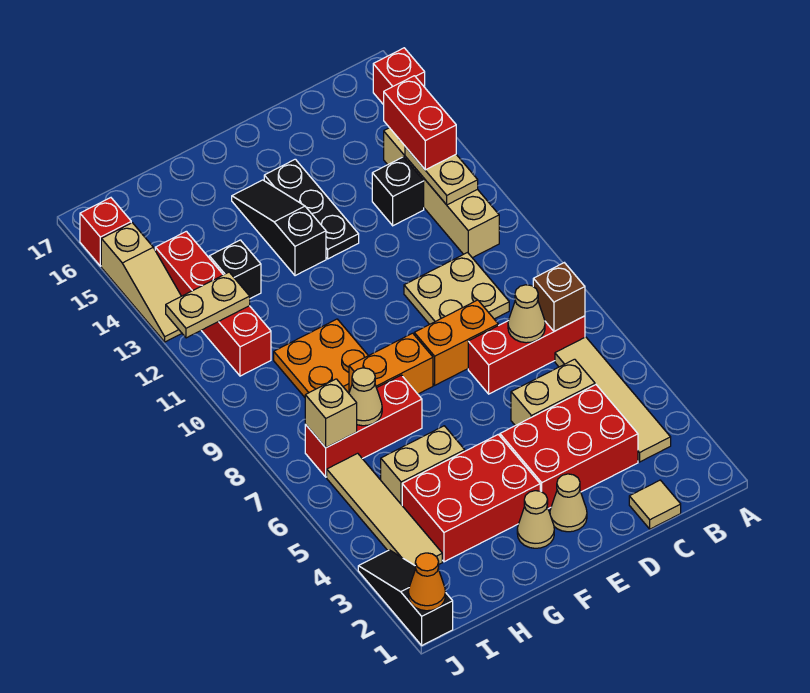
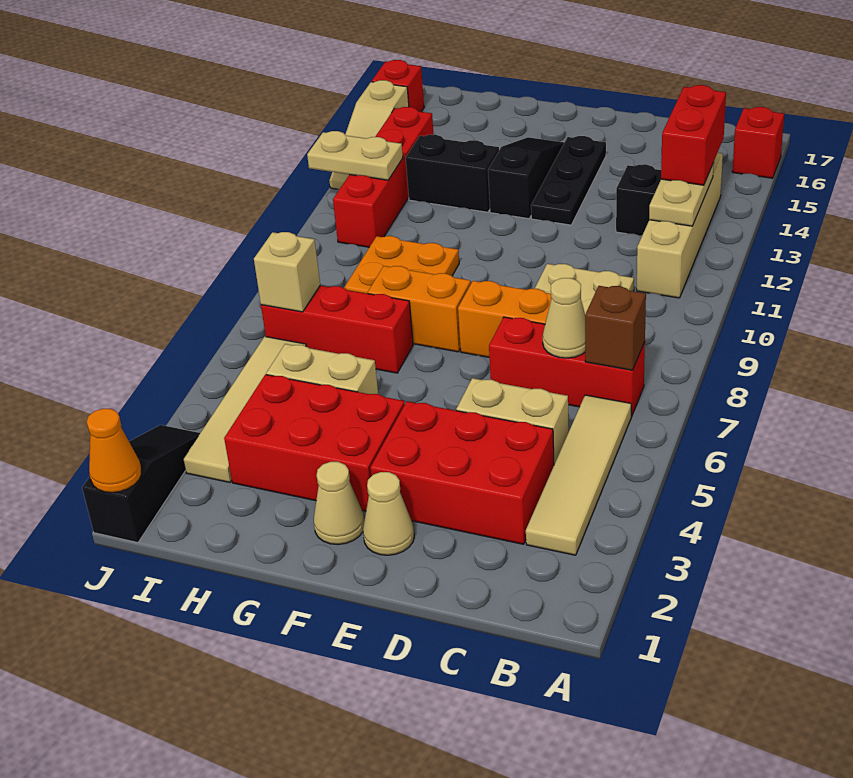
tan tile C1 level 1 -> none
tan cone H7 level 2 -> none
black brick H13 level 1 -> black brick G13:H13 level 1

